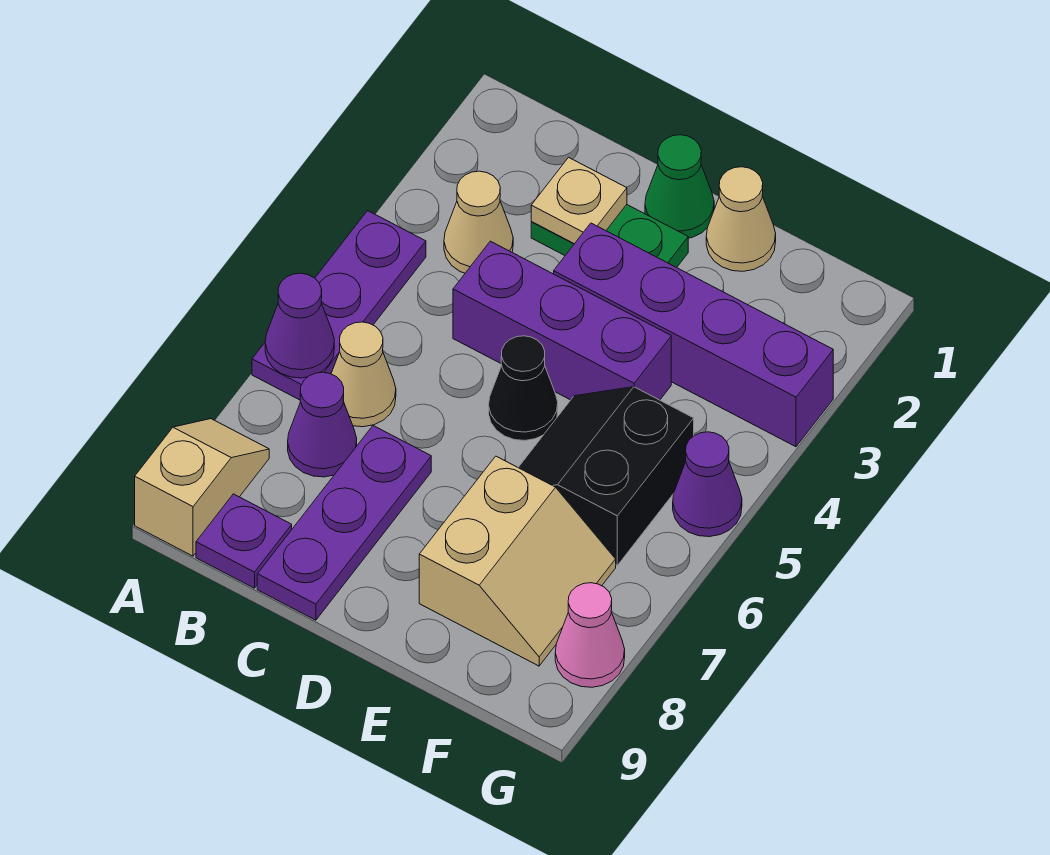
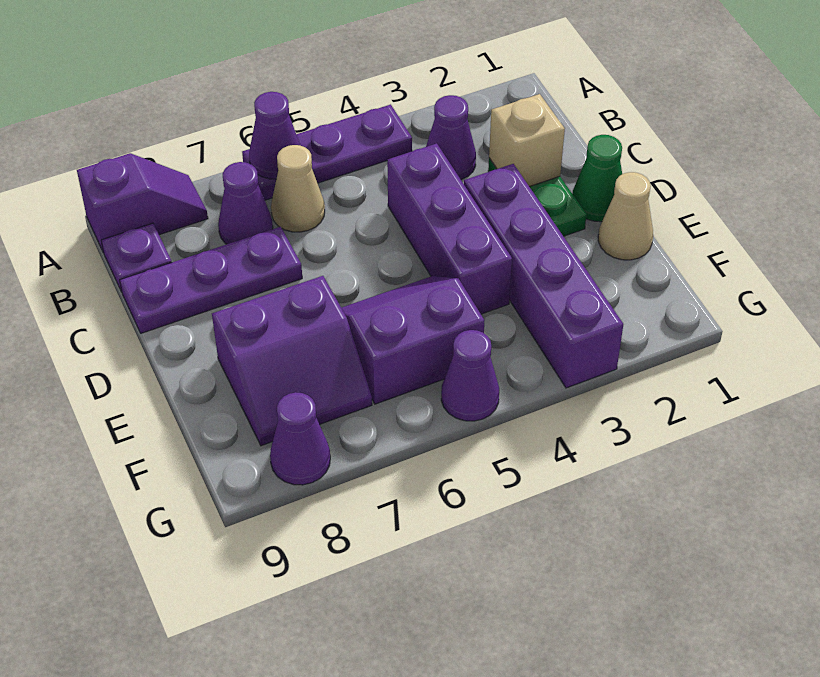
tan slope A8:A9 level 1 top 9 -> purple slope A8:A9 level 1 top 9
tan cone B3 level 1 -> purple cone B3 level 1
tan plate C2 level 2 -> tan brick C2 level 2
black cone D5 level 1 -> none
black slope E5:F6 level 1 top F -> purple slope E5:F6 level 1 top F
tan slope E7:F8 level 1 top E -> purple slope E7:F8 level 1 top E
pink cone G8 level 1 -> purple cone G8 level 1

